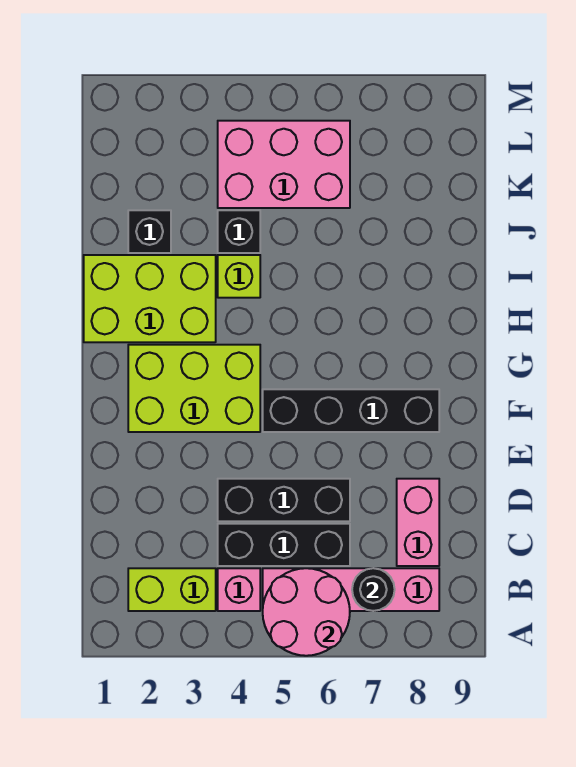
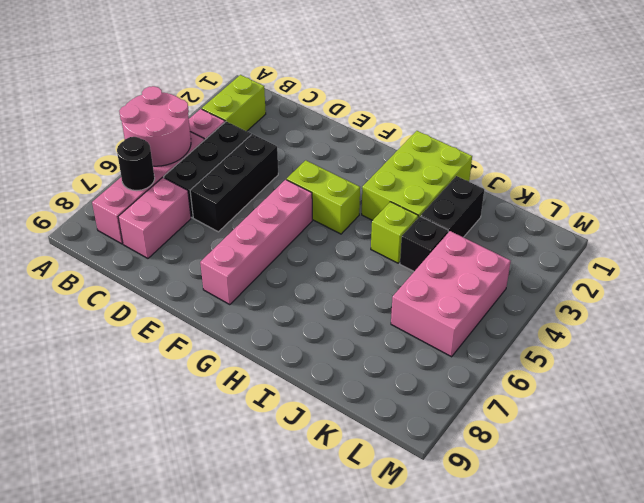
pink brick C8:D8 level 1 -> pink brick C7:C8 level 1
lime brick F2:G4 level 1 -> lime brick F4:G4 level 1
black brick F5:F8 level 1 -> pink brick F5:F8 level 1
black brick J2 level 1 -> black brick J2:J3 level 1

